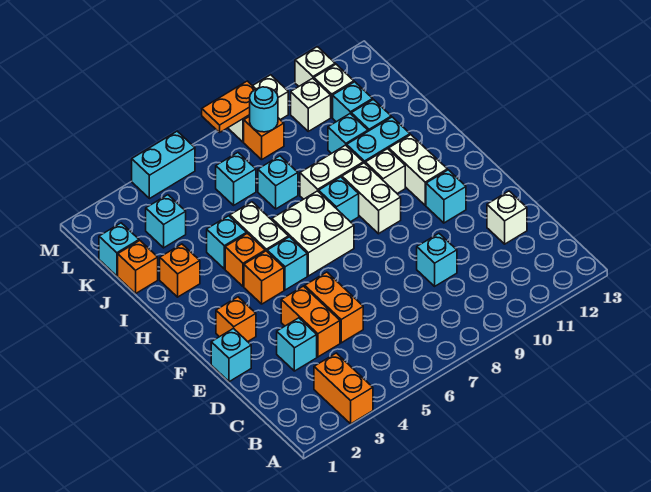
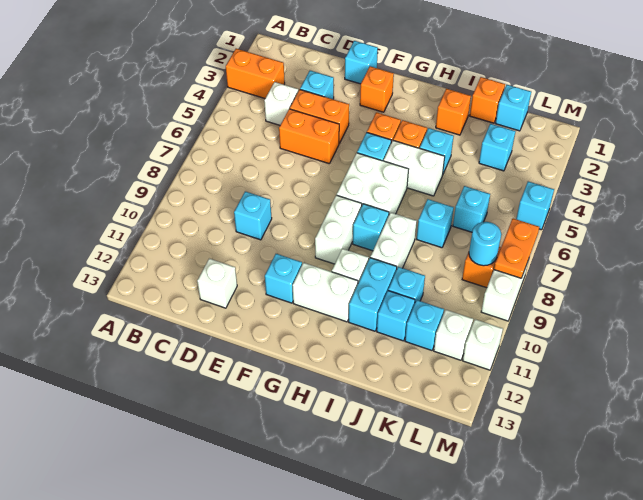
white brick G9:H9 level 1 -> white brick G8:G9 level 1
white brick L10 level 1 -> white brick C4 level 1
cyan brick M4:M5 level 1 -> cyan brick M5 level 1

